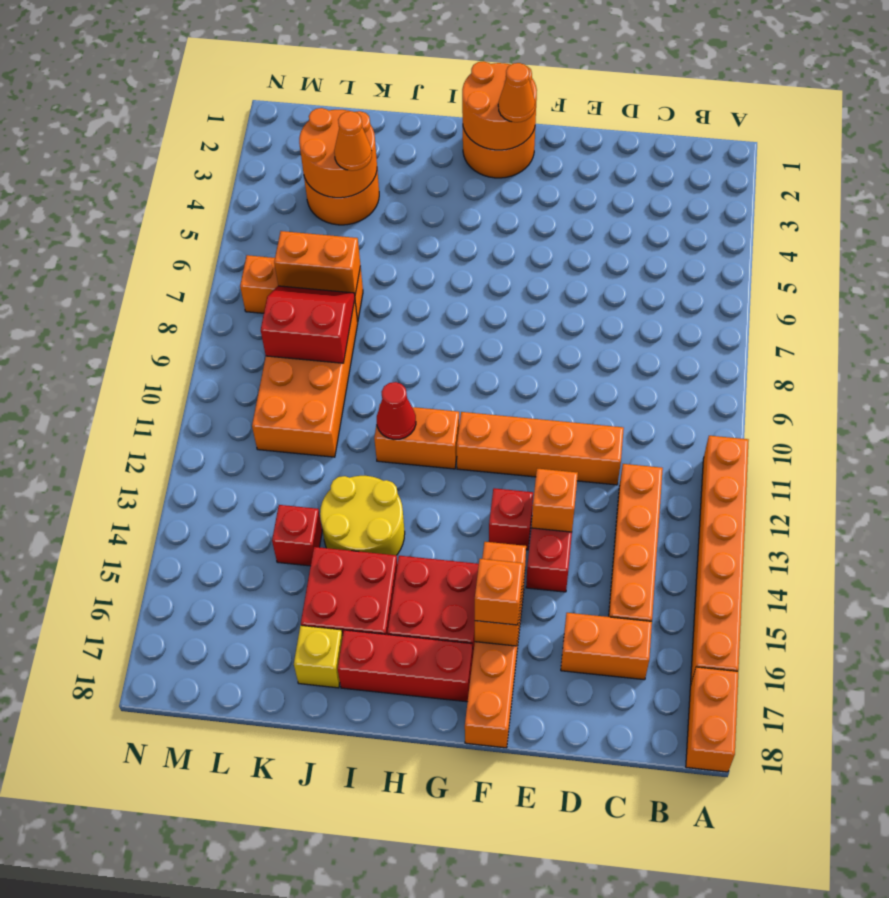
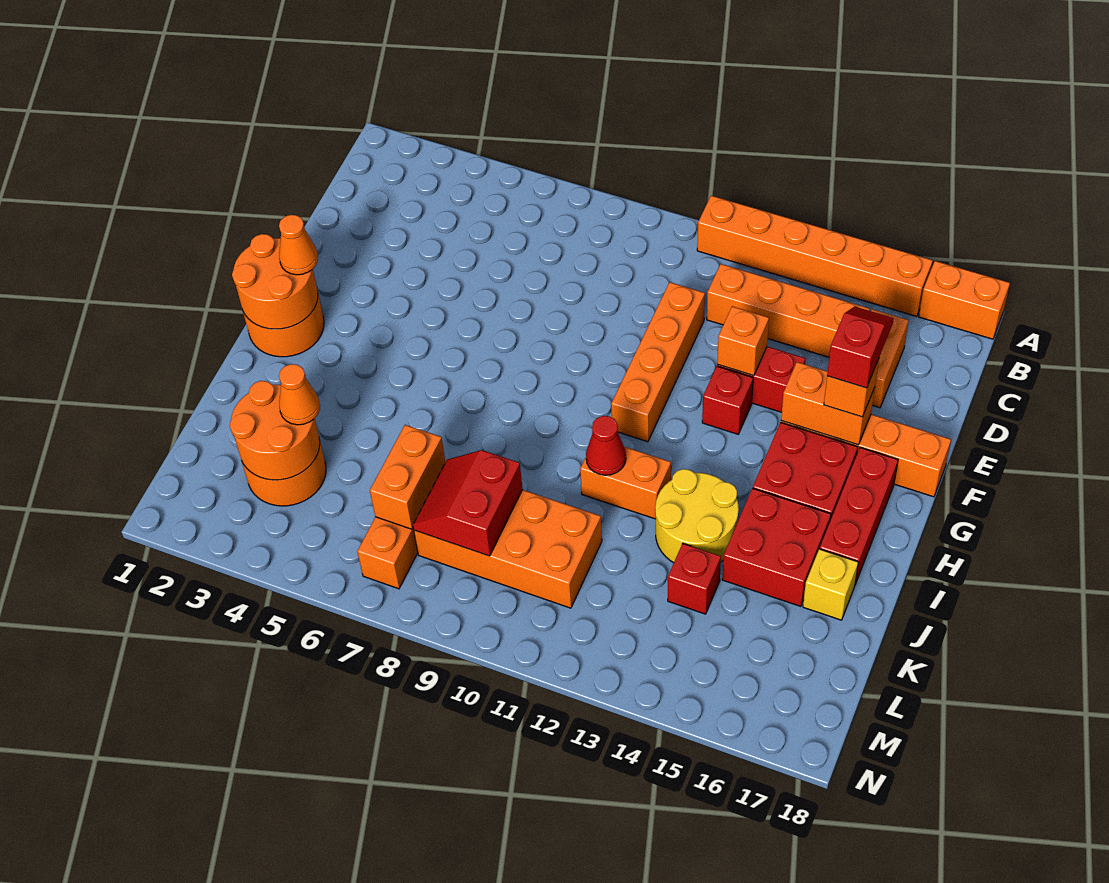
none -> red slope E16:F16 level 4 top F
orange brick H11:I11 level 1 -> orange brick I11:I12 level 1

